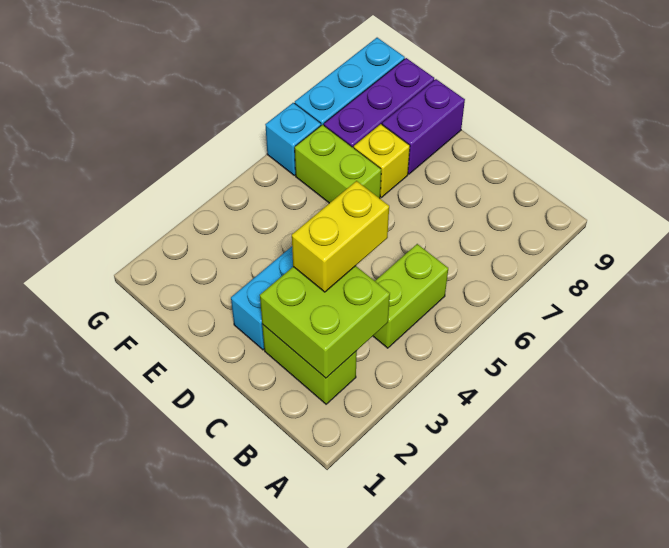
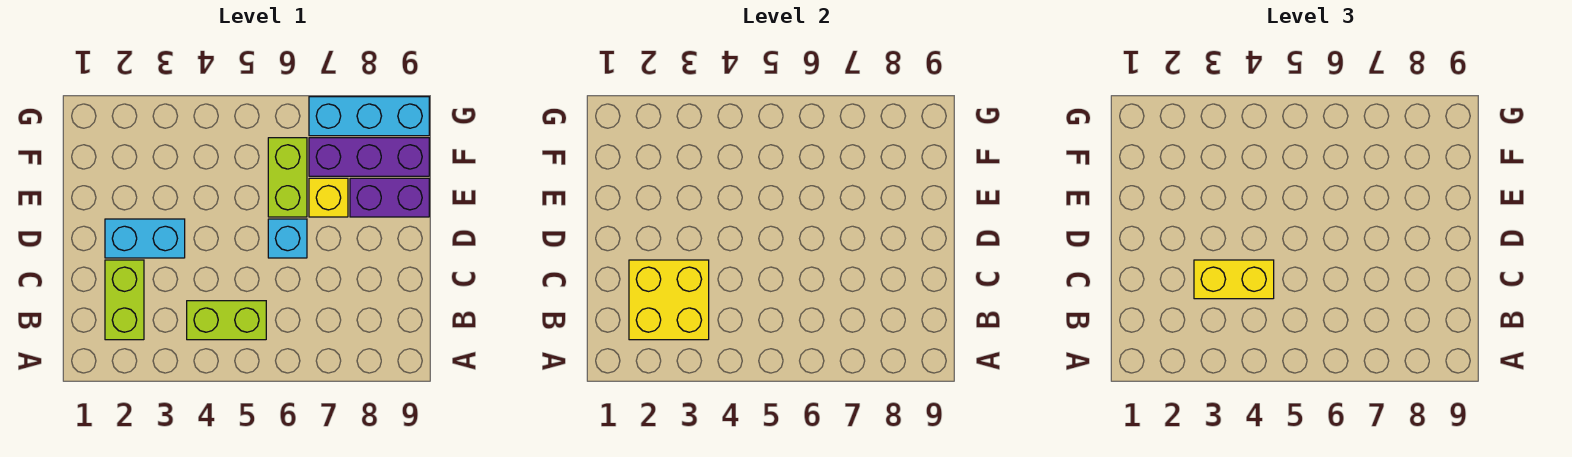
lime brick B2:C3 level 2 -> yellow brick B2:C3 level 2
cyan brick G6 level 1 -> cyan brick D6 level 1

